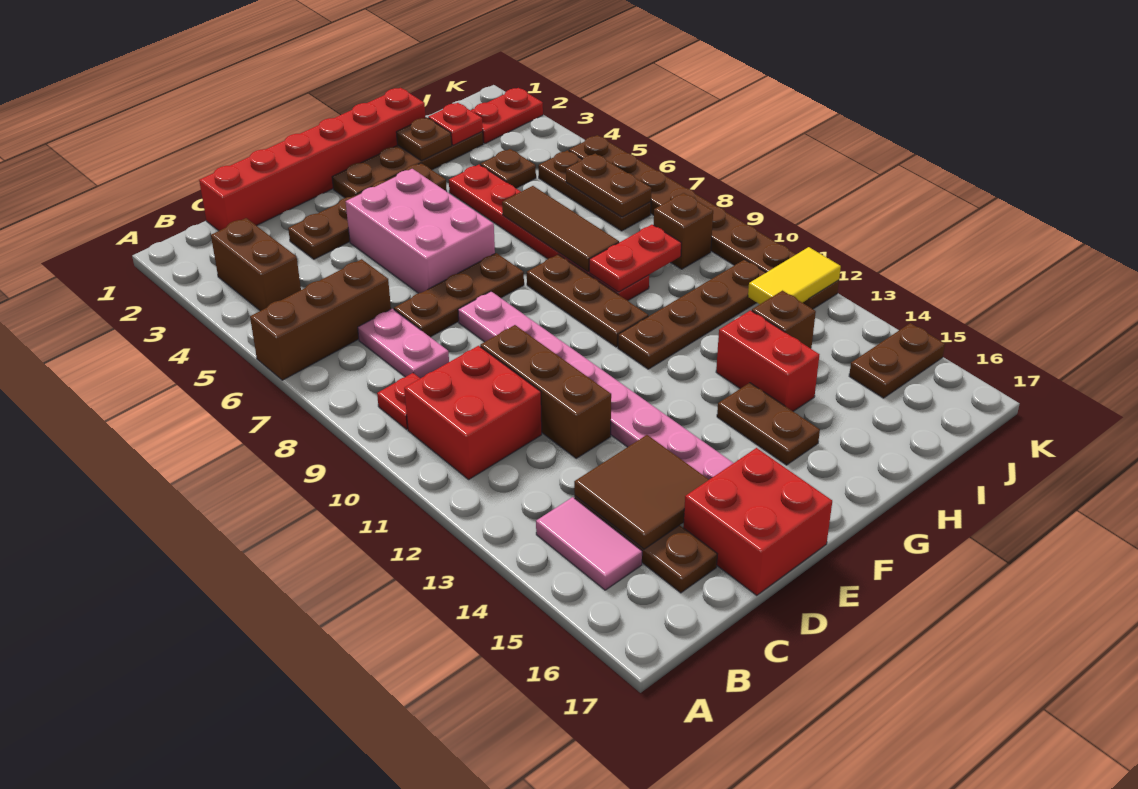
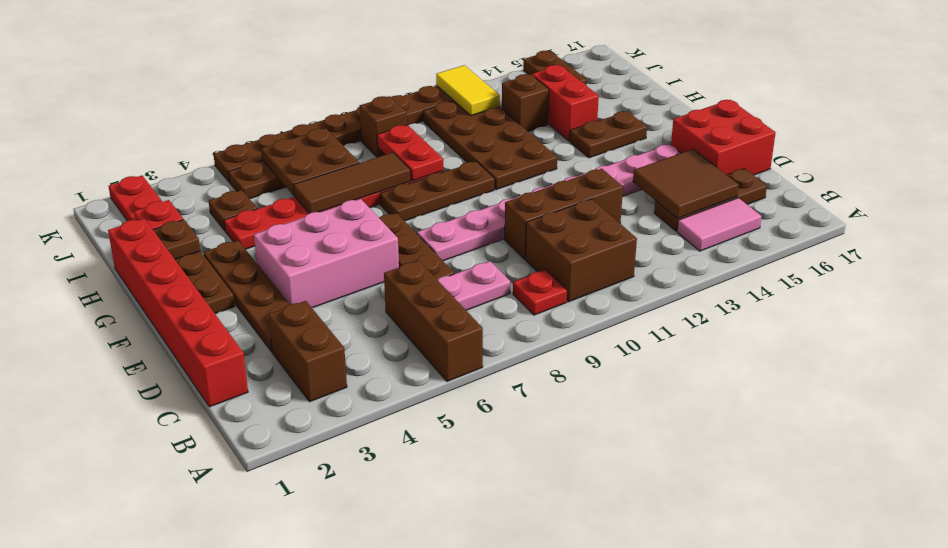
brown brick B3:B4 level 1 -> brown brick B3:C3 level 1
red brick B10:C11 level 1 -> brown brick B10:C11 level 1
brown plate G11:J11 level 1 -> brown plate G11:J12 level 1
red brick H13:H14 level 1 -> red brick H14:I14 level 1
brown plate J6:J7 level 2 -> brown plate I6:J7 level 2

